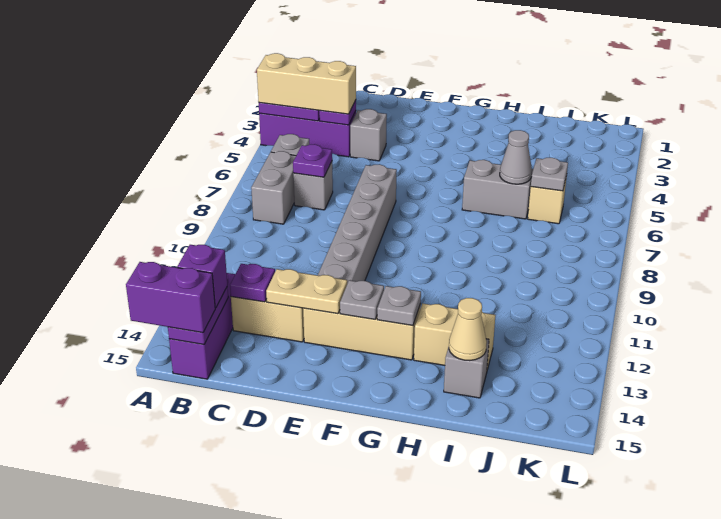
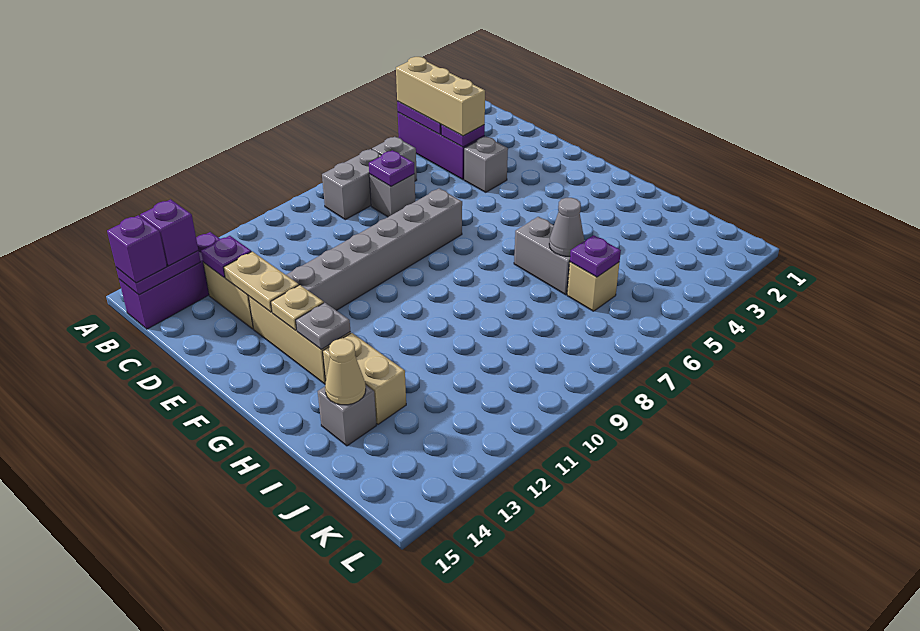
purple brick A15:B15 level 3 -> purple brick B15 level 3
grey plate F13 level 2 -> tan plate F13 level 2
grey plate J6 level 2 -> purple plate J6 level 2

